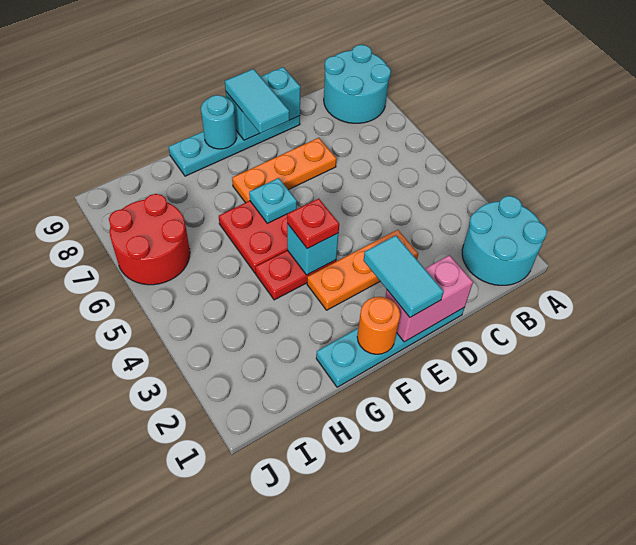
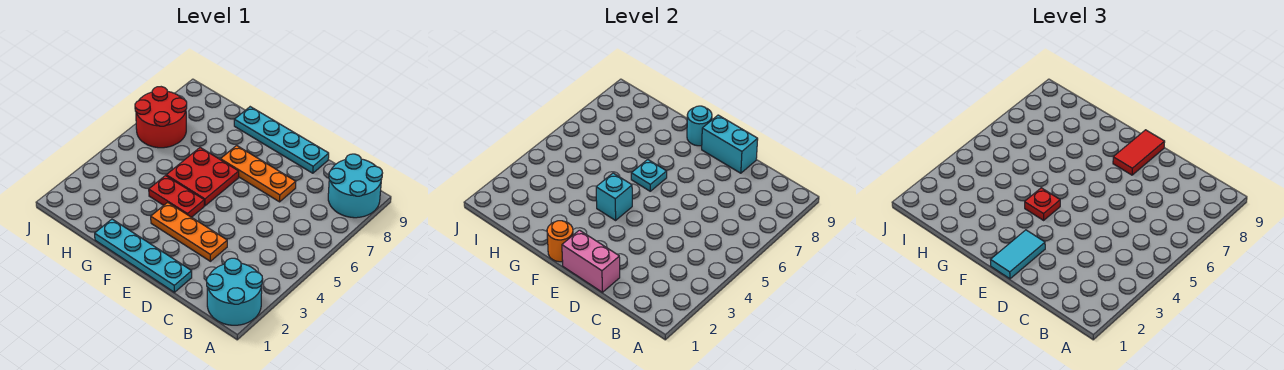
cyan tile E8:E9 level 3 -> red tile E8:E9 level 3

